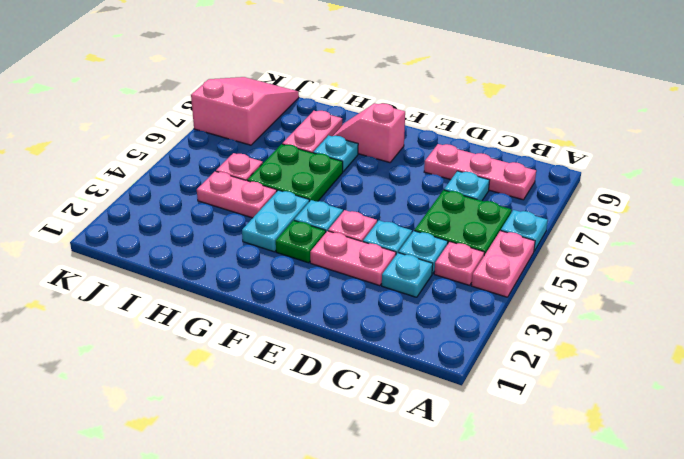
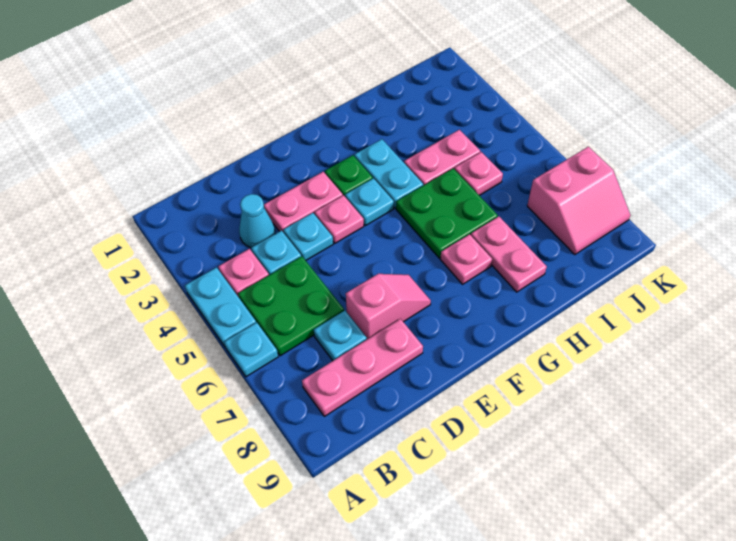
pink plate A4:A5 level 1 -> cyan plate A4:A5 level 1
cyan plate C3 level 1 -> cyan cone C3 level 1
pink slope F8:G8 level 1 top F -> pink slope D7:E7 level 1 top D
cyan plate G7 level 1 -> pink plate G7 level 1
pink slope J7:K9 level 1 top 7 -> pink slope J7:K8 level 1 top 7

